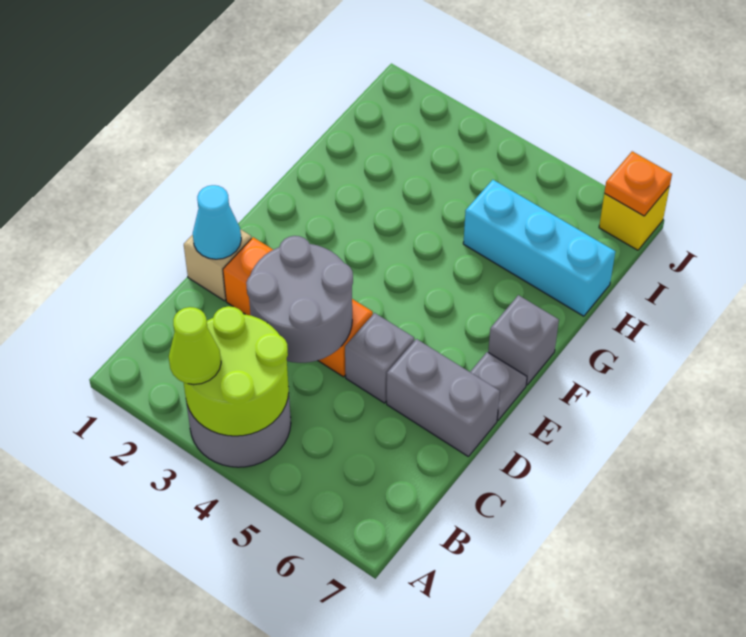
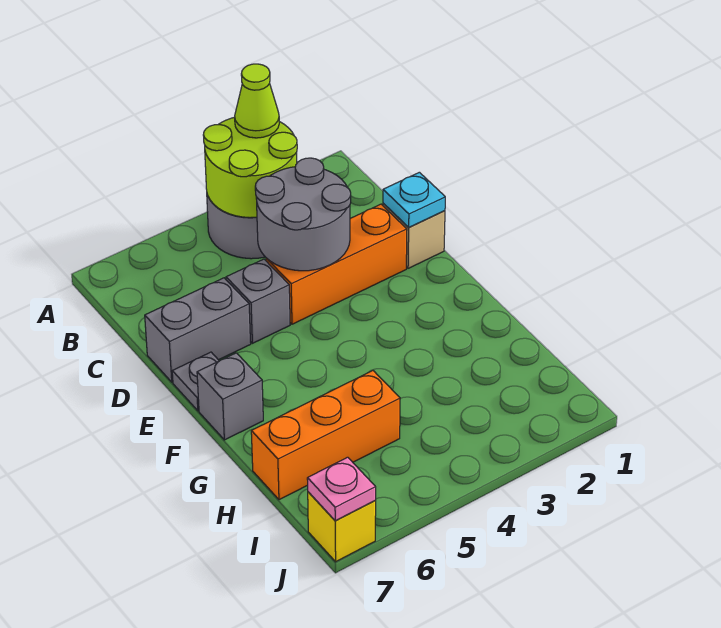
cyan cone D1 level 2 -> cyan plate D1 level 2
cyan brick H5:H7 level 1 -> orange brick H5:H7 level 1
orange plate J7 level 2 -> pink plate J7 level 2

